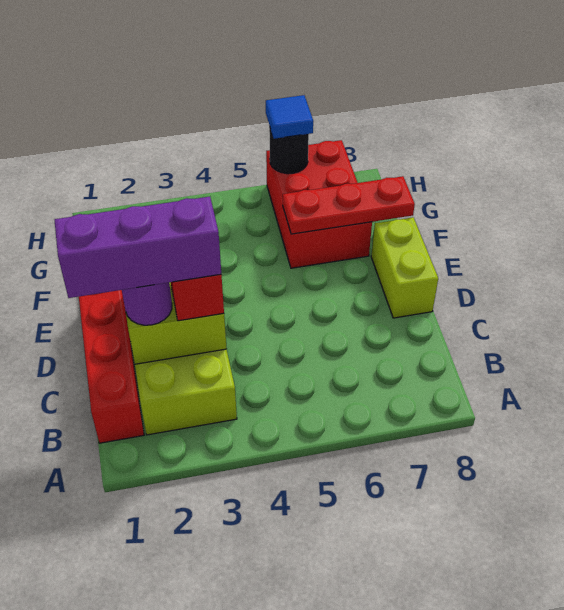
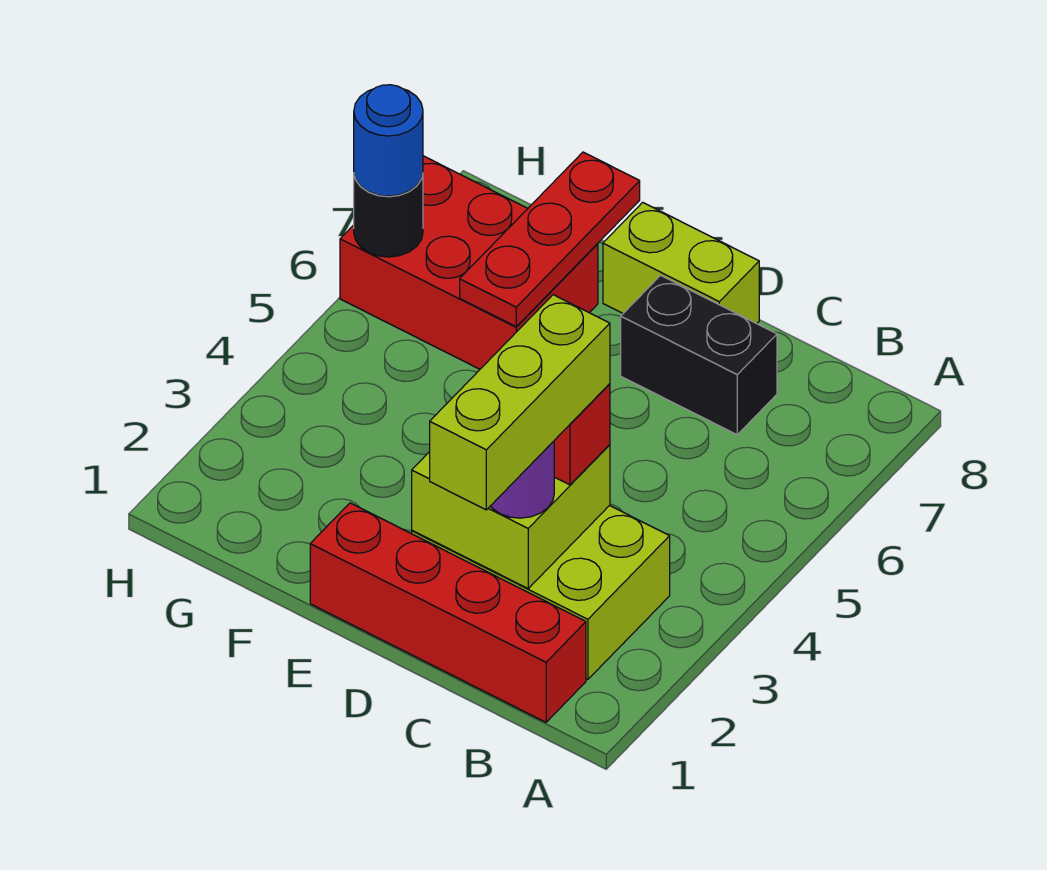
purple brick C1:C3 level 4 -> lime brick C1:C3 level 4
none -> black brick C7:D7 level 1
blue tile H6 level 3 -> blue round brick H6 level 3

